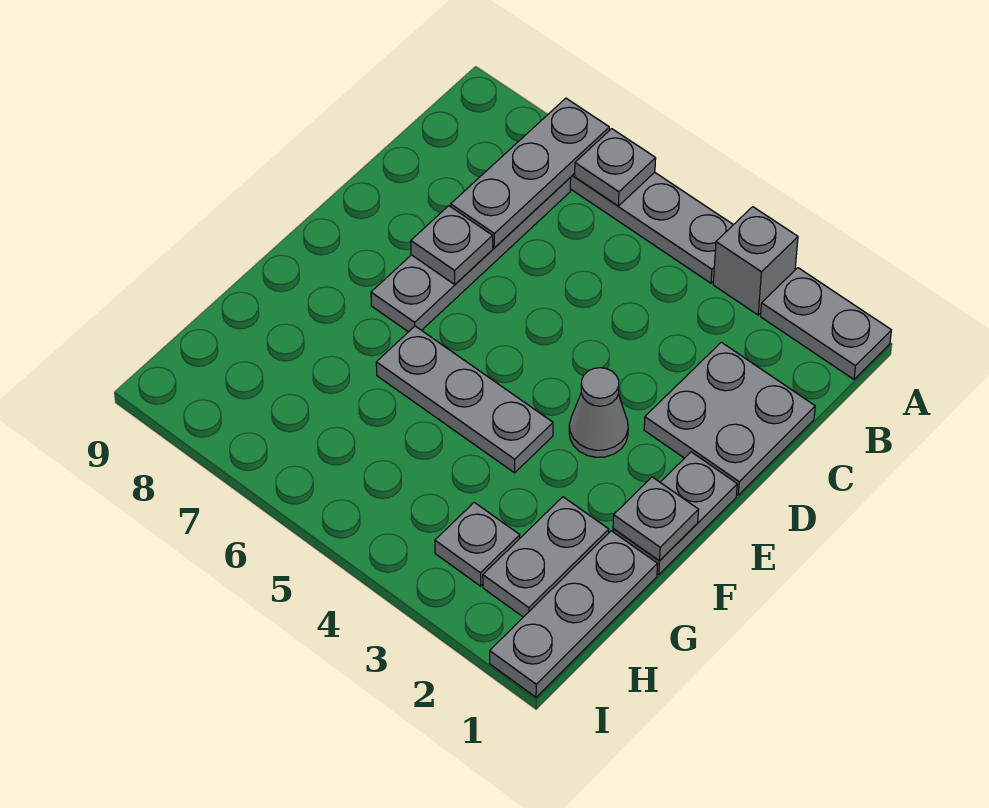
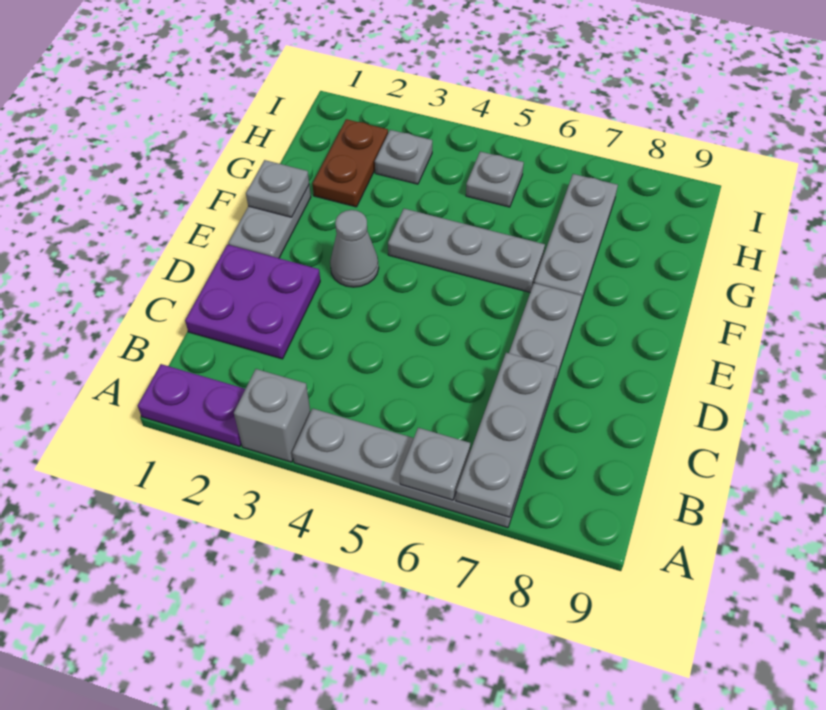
grey plate A1:A2 level 1 -> purple plate A1:A2 level 1
grey plate C1:D2 level 1 -> purple plate C1:D2 level 1
grey plate D7 level 2 -> grey plate H5 level 1
grey plate G1:I1 level 1 -> grey plate F7:H7 level 1
grey plate G2:H2 level 1 -> brown plate G2:H2 level 1

